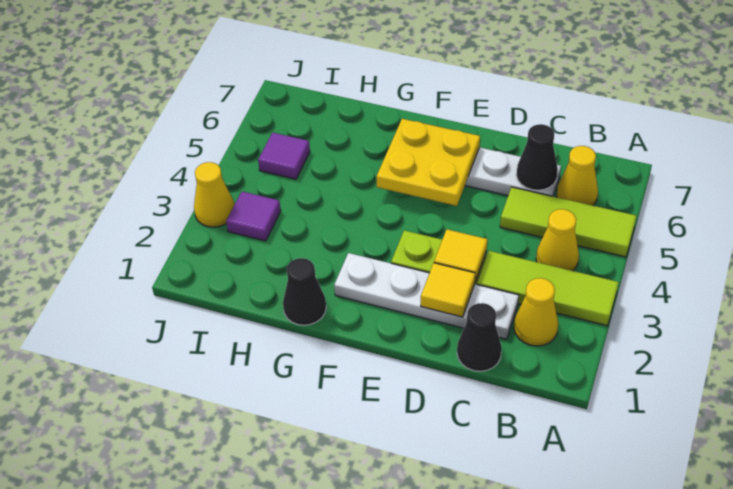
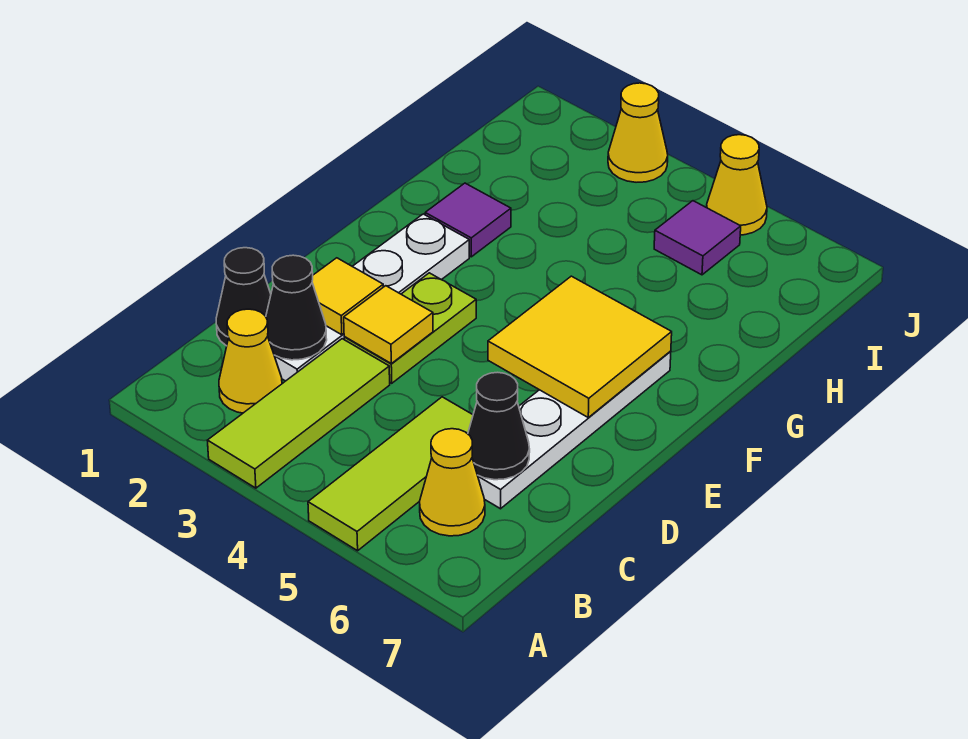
yellow cone B4 level 1 -> yellow cone J5 level 1
yellow plate E5:F6 level 2 -> yellow tile E5:F6 level 2
black cone G1 level 1 -> black cone C2 level 2
purple tile I3 level 1 -> purple tile G2 level 1

